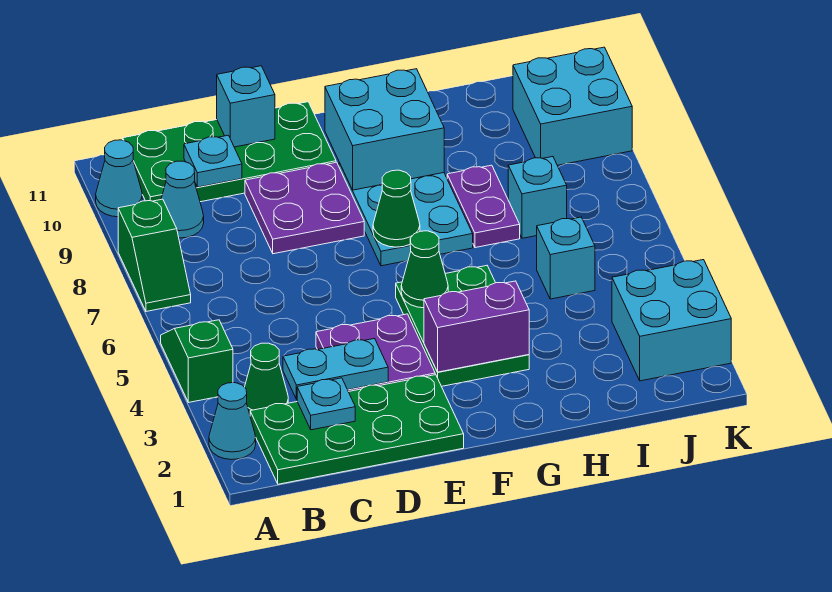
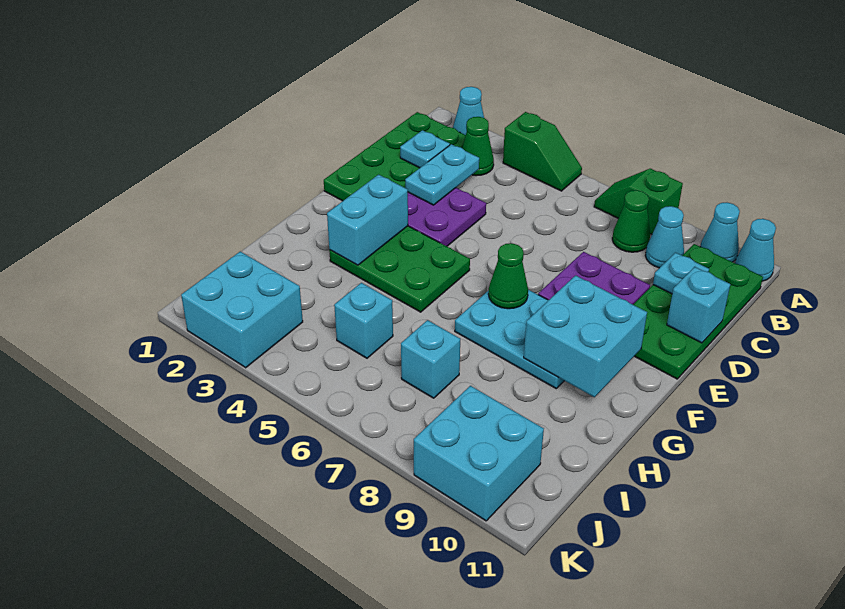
none -> cyan cone A11 level 1
purple brick F3:G3 level 2 -> cyan brick F3:G3 level 2
green cone F5 level 2 -> green cone B8 level 1
purple plate H7:H8 level 1 -> none

